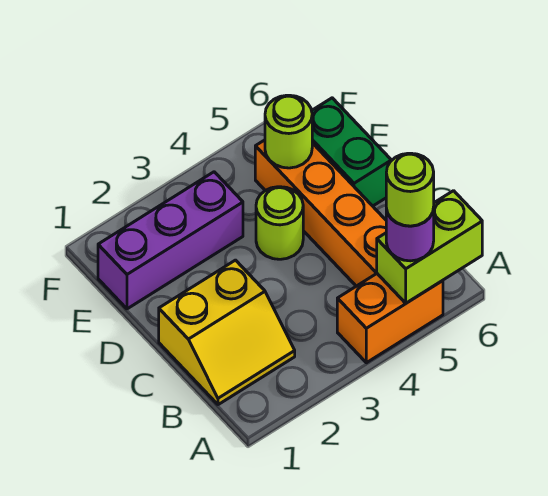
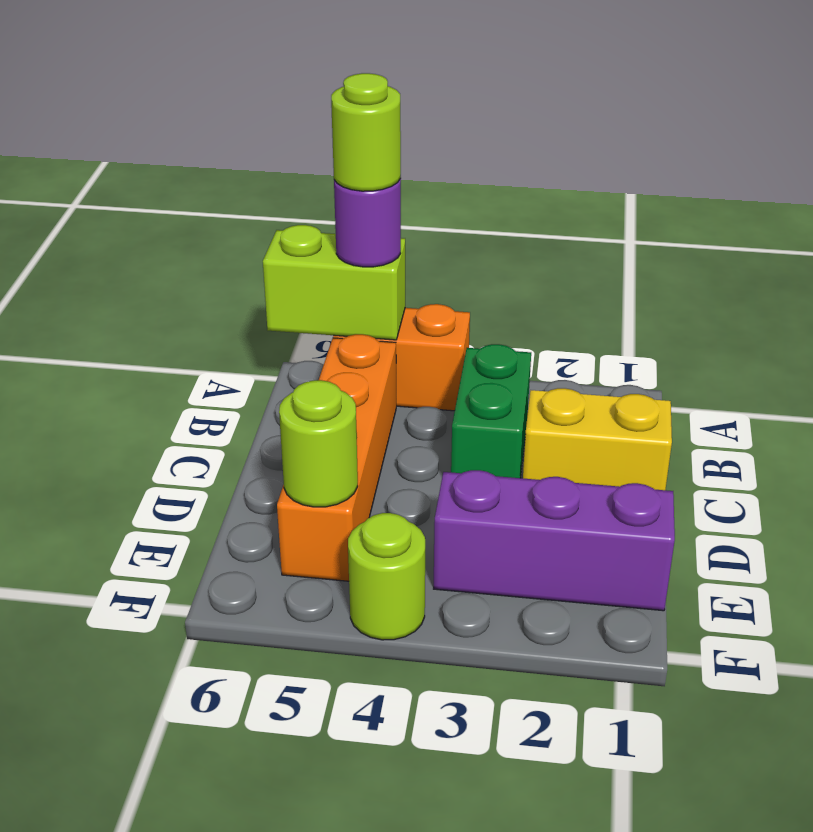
lime round brick D4 level 1 -> lime round brick F4 level 1
green brick D6:E6 level 1 -> green brick B3:C3 level 1

